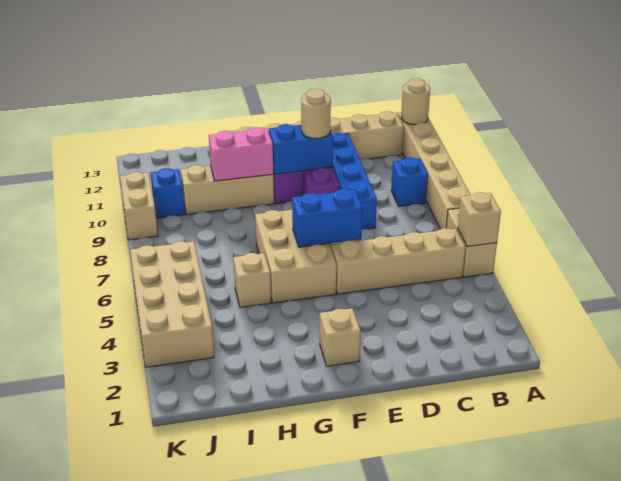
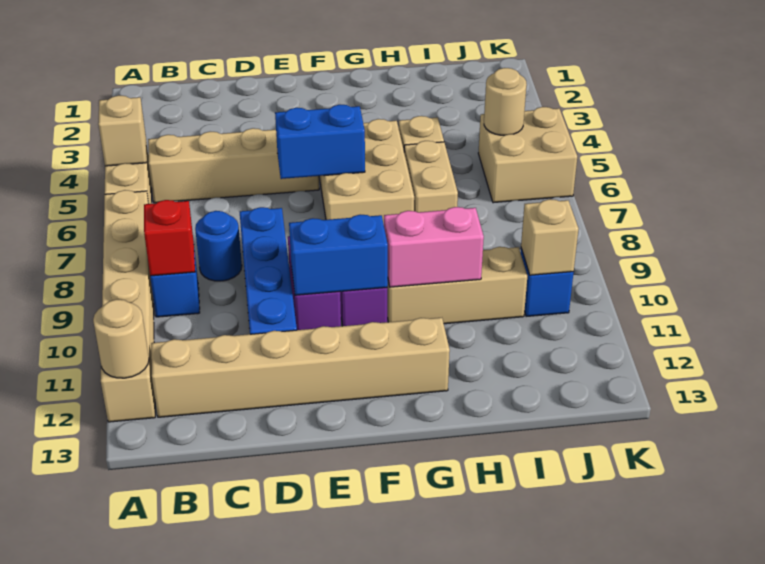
none -> red brick B9 level 2
none -> blue round brick C8 level 1
tan round brick E10 level 3 -> tan round brick J5 level 2
tan brick F2 level 1 -> tan brick J10 level 2
tan brick J3:K6 level 1 -> tan brick J5:K6 level 1
tan brick K9:K10 level 1 -> tan brick H6:H7 level 1

